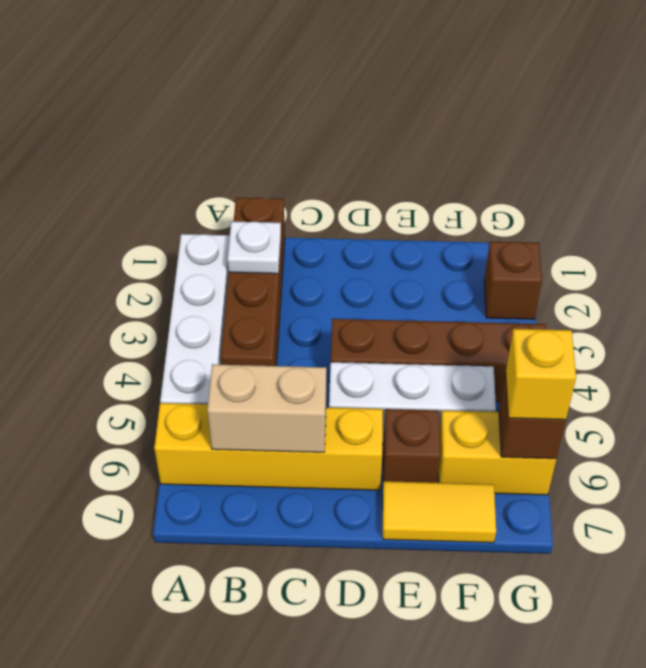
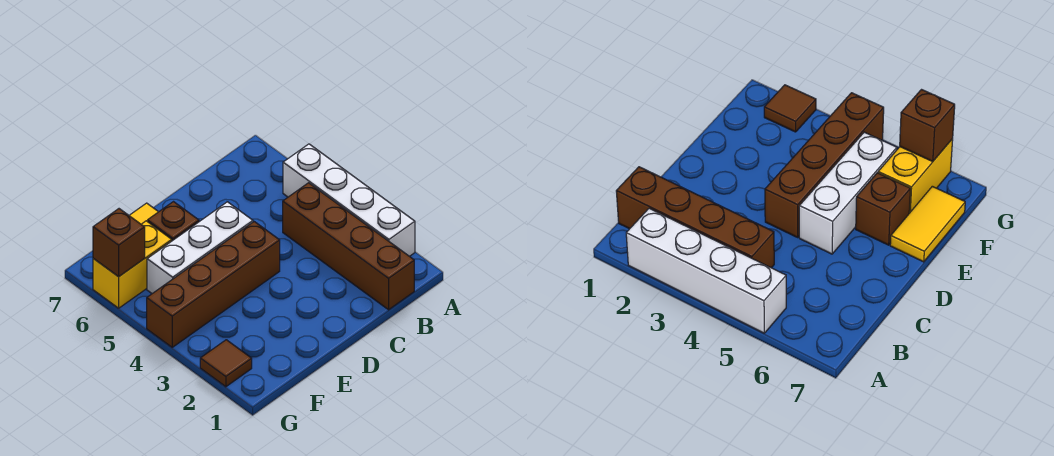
yellow brick A6:D6 level 1 -> none
white plate B2 level 2 -> none
tan brick B6:C6 level 2 -> none
brown brick G2 level 1 -> brown tile G2 level 1
yellow brick G6 level 3 -> none

